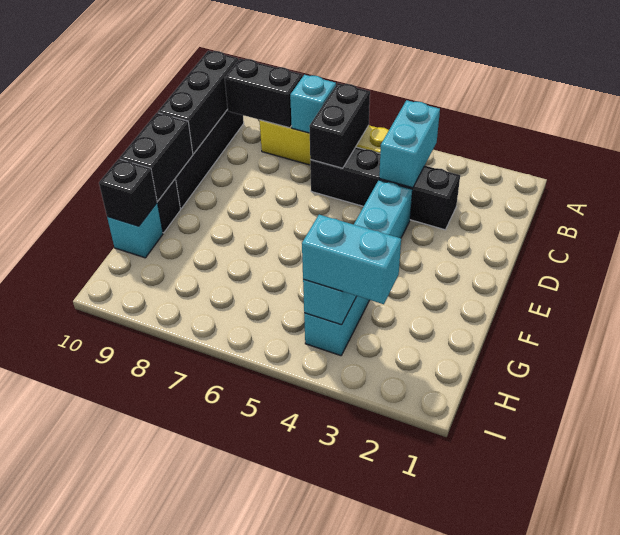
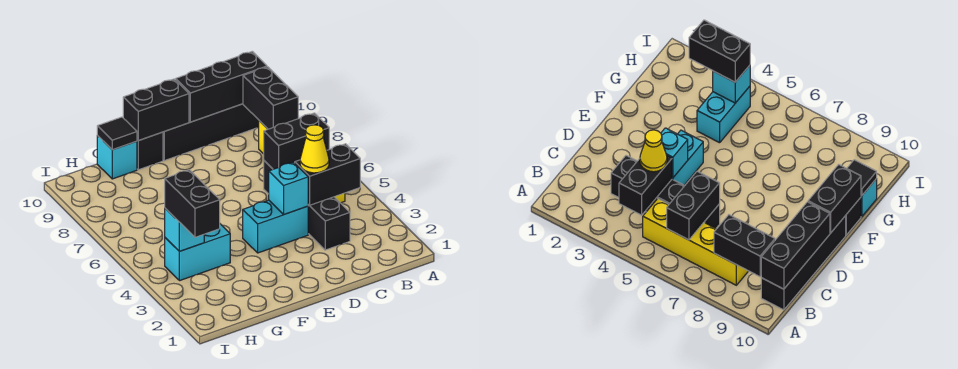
cyan brick B4:C4 level 2 -> black brick B4:C4 level 2
cyan brick B7 level 2 -> cyan brick D4 level 2
none -> yellow cone C4 level 3
black brick G10 level 2 -> black tile G10 level 2
cyan brick H3:H4 level 3 -> black brick H3:H4 level 3

